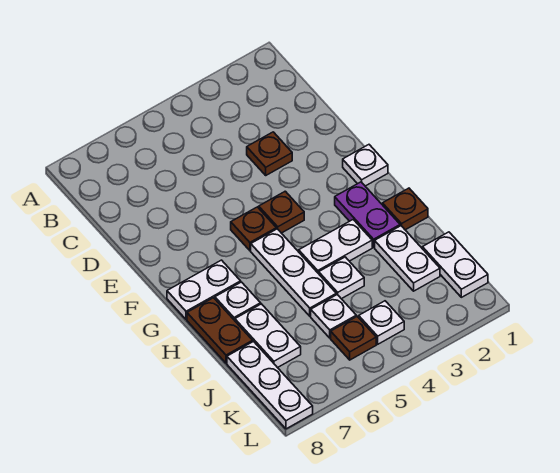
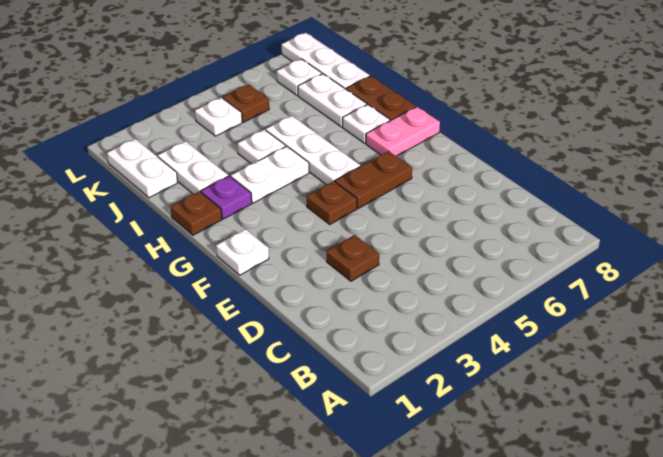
brown plate F5 level 1 -> brown plate F5:F6 level 1
purple plate G2:H2 level 1 -> purple plate H2 level 1
white plate G7:G8 level 1 -> pink plate G7:G8 level 1
white plate J5 level 1 -> white plate K7 level 1

